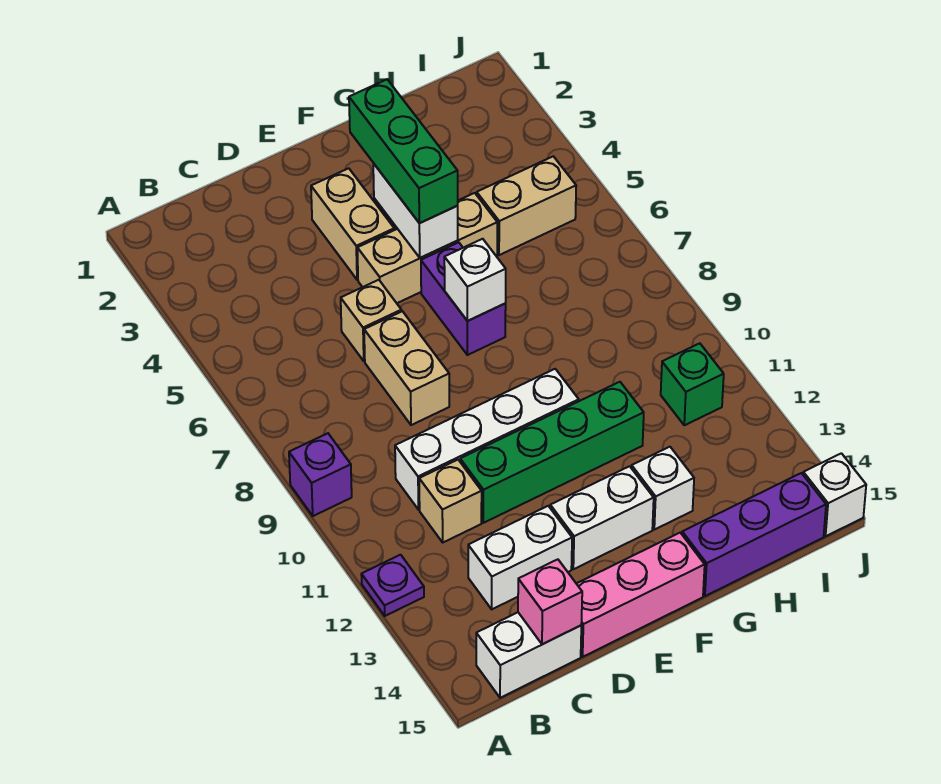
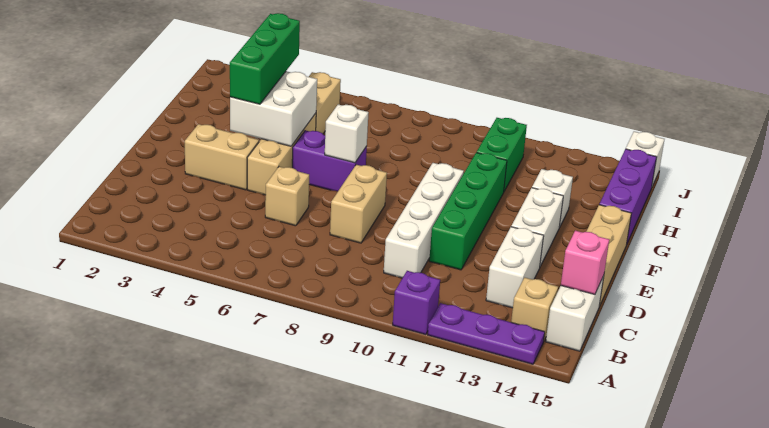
purple brick A9 level 1 -> purple brick A11 level 1
purple plate A12 level 1 -> purple plate A12:A14 level 1
tan brick C11 level 1 -> tan brick B14 level 1
tan brick D7:D8 level 1 -> tan brick D8:E8 level 1
pink brick D15:F15 level 1 -> tan brick D15:F15 level 1
green brick F3:F5 level 3 -> green brick F4:H4 level 3
white brick F4:F5 level 2 -> white brick F4:G5 level 2
green brick I11 level 1 -> green brick H11:I11 level 1

